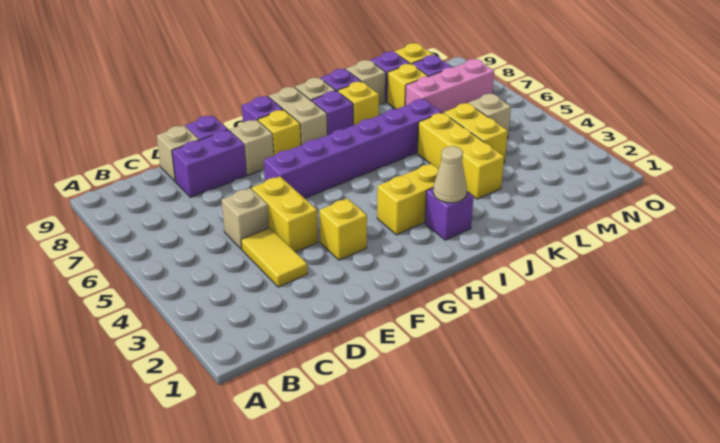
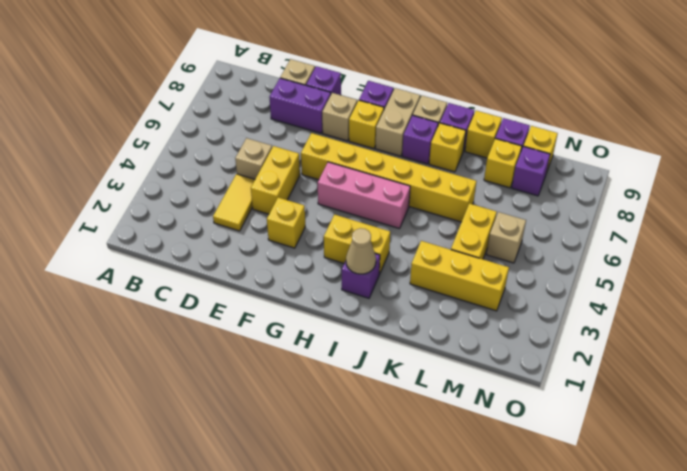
purple brick F6:K6 level 1 -> yellow brick F6:K6 level 1
yellow brick K3:K5 level 1 -> yellow brick K3:M3 level 1
tan brick K9 level 1 -> yellow brick K9 level 1
pink brick L7:N7 level 1 -> pink brick G5:I5 level 1

